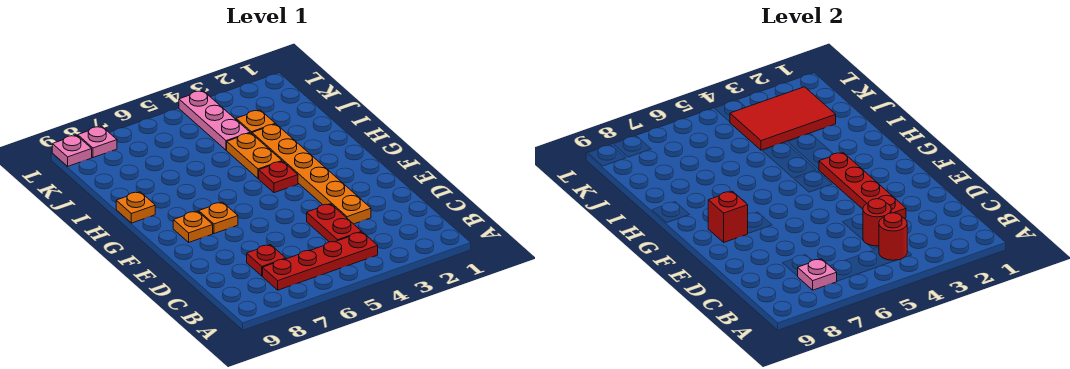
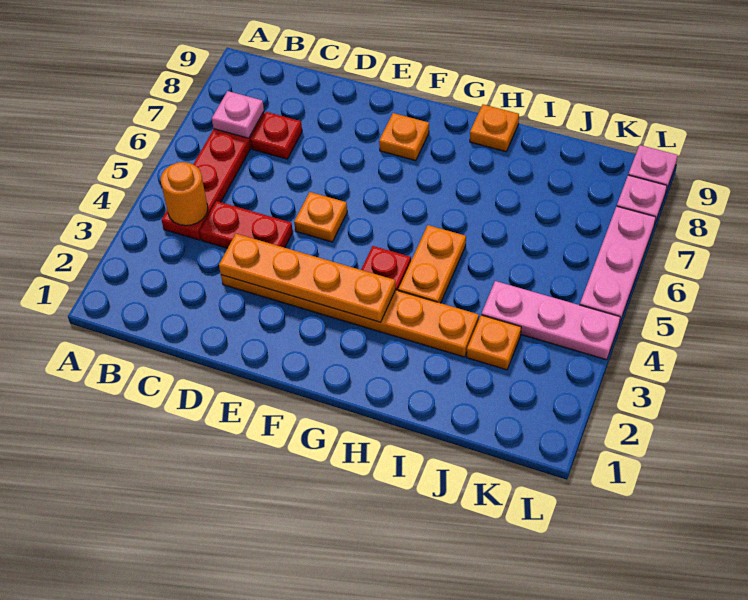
red round brick B4 level 2 -> orange round brick B4 level 2
red round brick C4 level 2 -> none
red plate D3:G3 level 2 -> orange plate D3:G3 level 2
orange plate F7 level 1 -> orange plate E5 level 1
red brick F8 level 2 -> none
orange plate H4:I4 level 1 -> orange plate H4:H5 level 1
red tile J2:K4 level 2 -> none
none -> pink plate L5:L7 level 1

